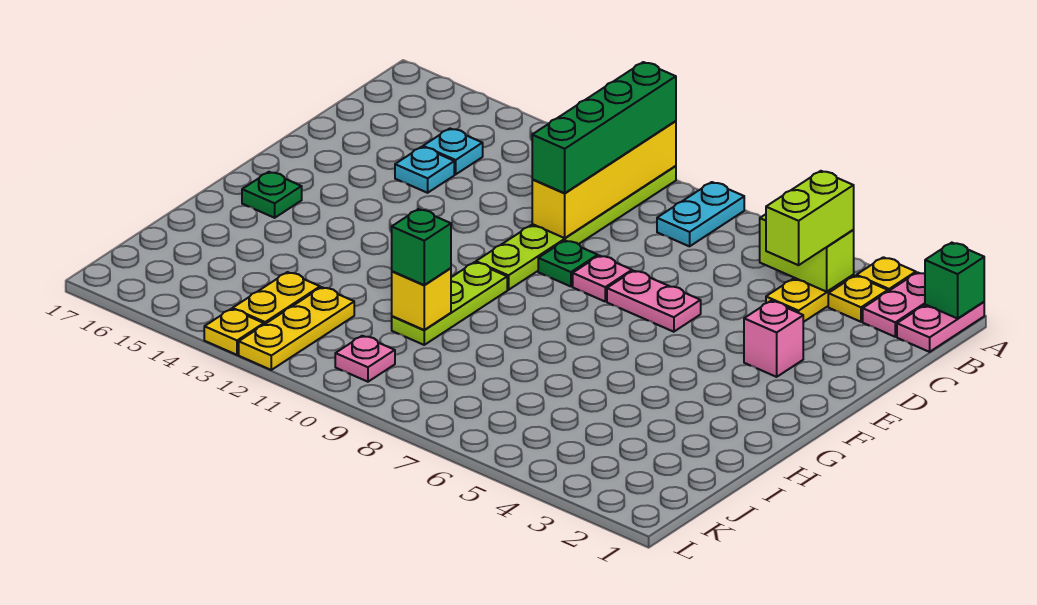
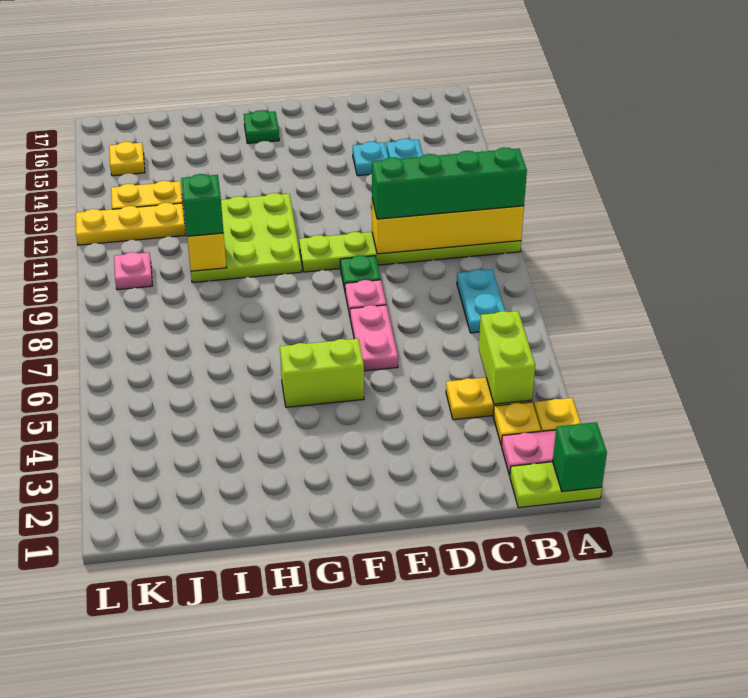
pink plate A1:B1 level 1 -> lime plate A1:B1 level 1
cyan plate A8:B8 level 1 -> cyan plate B7:B8 level 1
lime brick B4:C4 level 3 -> lime brick F5:G5 level 1
pink brick E3 level 1 -> none
lime plate G10:I10 level 1 -> lime plate G10:I12 level 1
yellow plate L13 level 1 -> yellow plate K15 level 1

